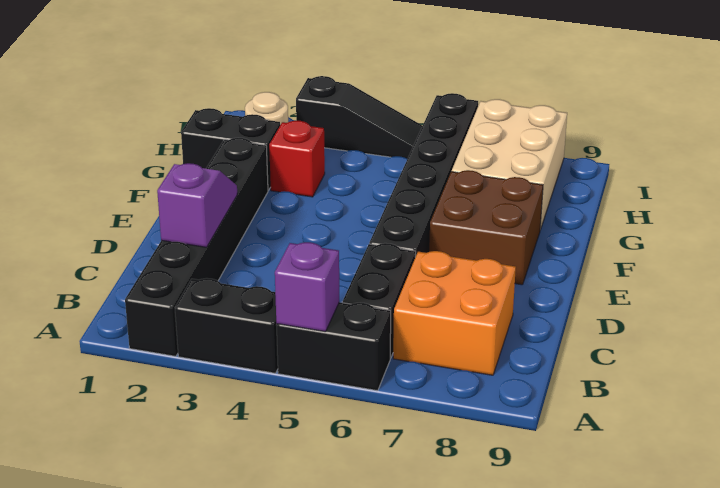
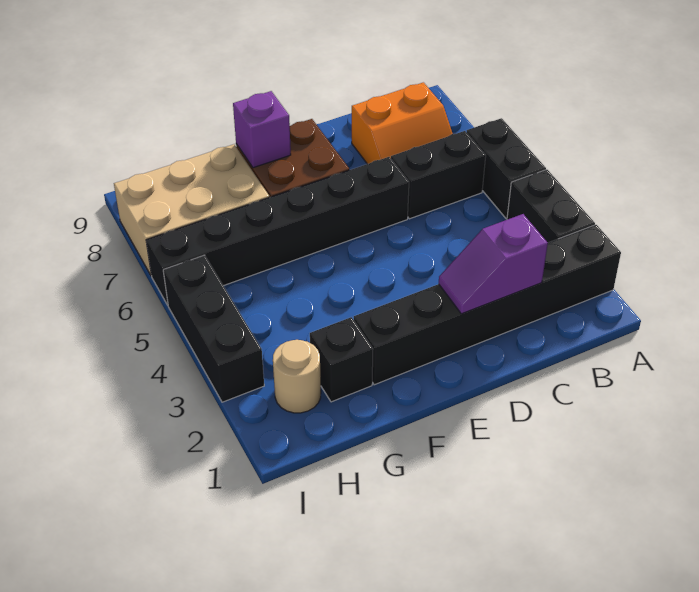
purple brick A5 level 2 -> purple brick F8 level 2
orange brick B7:C8 level 1 -> orange slope B7:C8 level 1 top 8
black brick G1:G2 level 1 -> black brick G2 level 1
red brick G3 level 1 -> none
black slope I3:I5 level 1 top 3 -> black brick I3:I5 level 1

